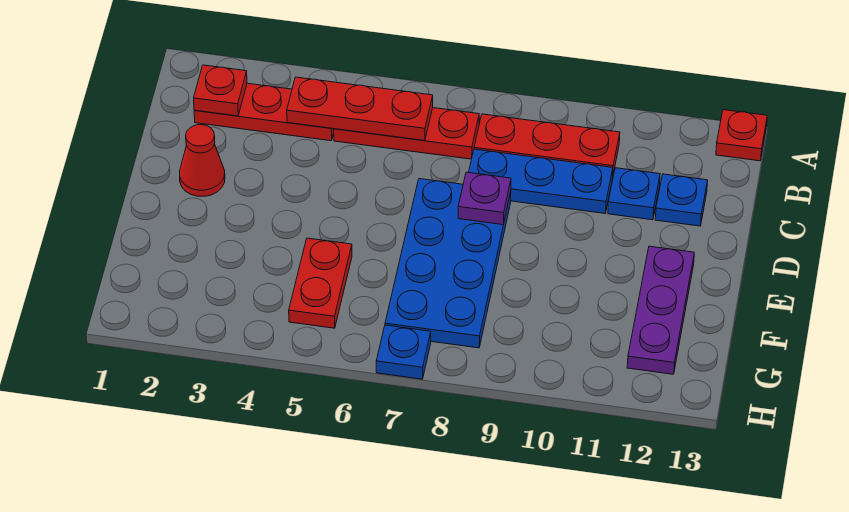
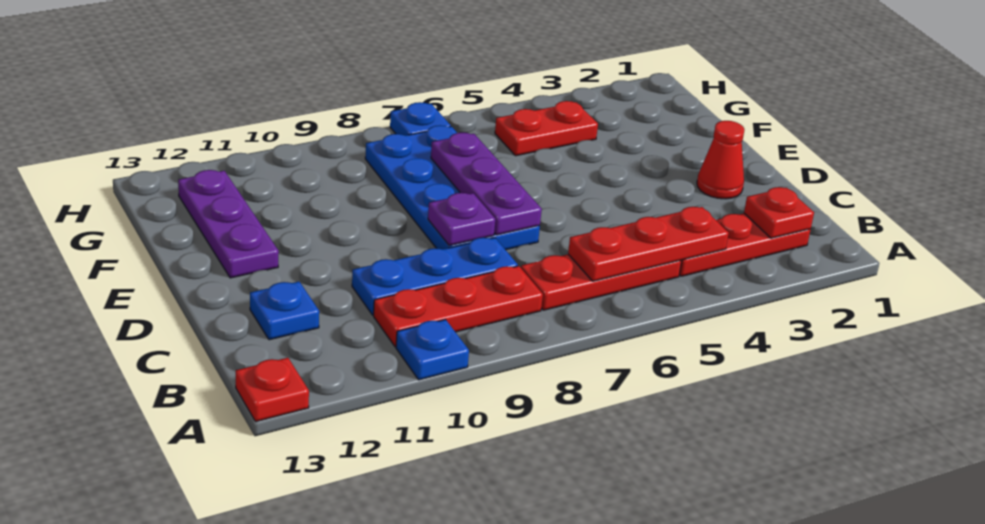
blue plate C11 level 1 -> blue plate A10 level 1
none -> purple plate D7:F7 level 2
red plate F5:G5 level 1 -> red plate G4:G5 level 1

